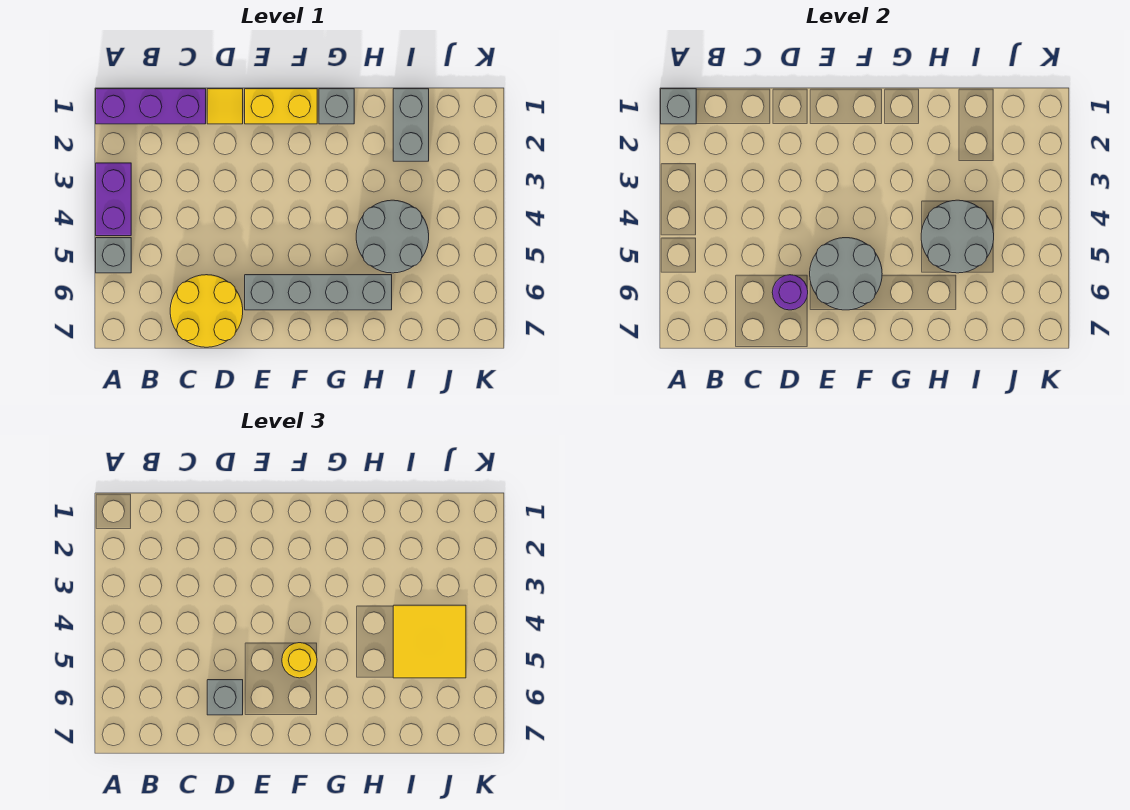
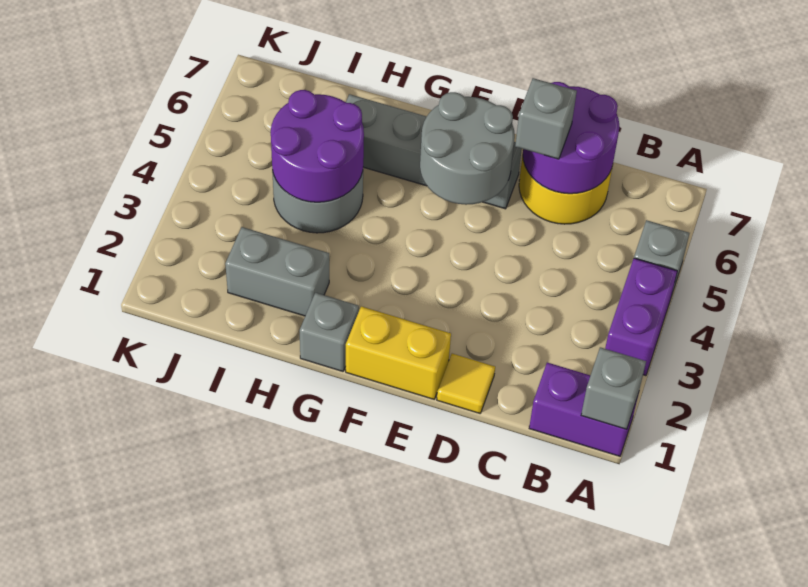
purple brick A1:C1 level 1 -> purple brick A1:B1 level 1
purple round brick D6 level 2 -> purple round brick C6:D7 level 2
yellow round brick F5 level 3 -> none
grey round brick H4:I5 level 2 -> purple round brick H4:I5 level 2
grey brick I1:I2 level 1 -> grey brick H2:I2 level 1
yellow tile I4:J5 level 3 -> none

